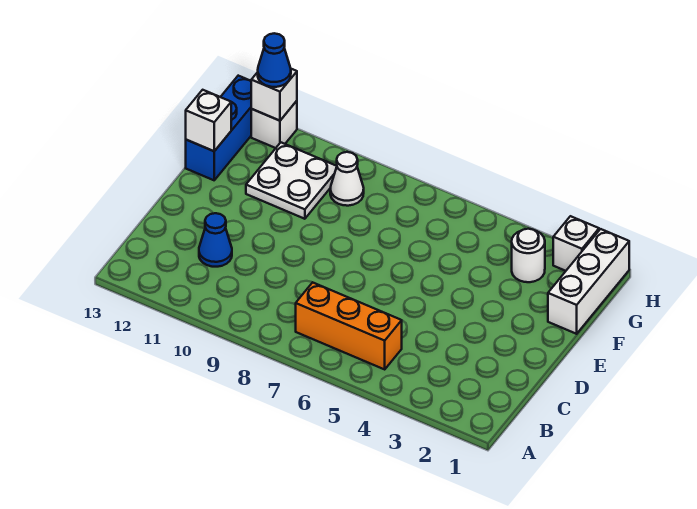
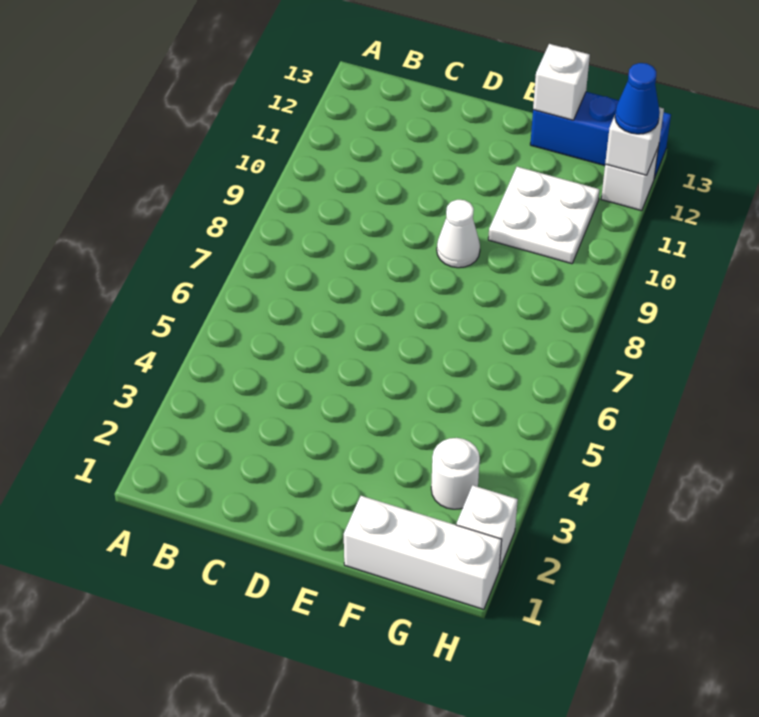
orange brick B5:B7 level 1 -> none
blue cone C11 level 1 -> none
white cone G9 level 1 -> white cone E9 level 1

